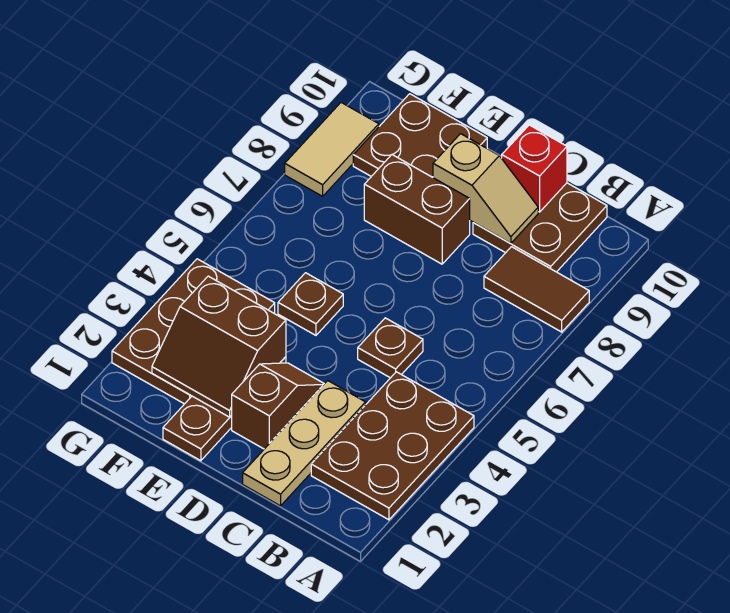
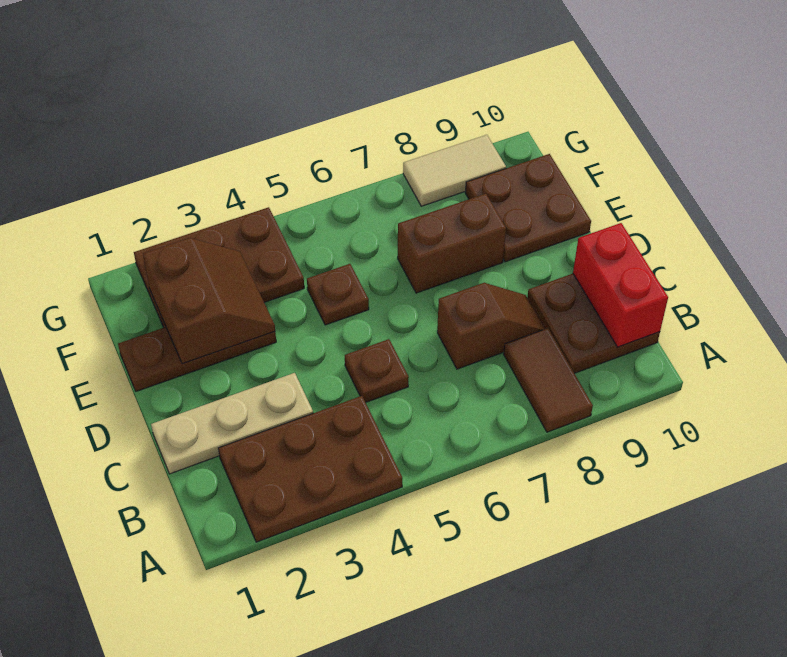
tan slope C9:D9 level 2 top D -> none
red brick C10 level 2 -> red brick B10:C10 level 2
brown slope D2:D3 level 1 top 2 -> brown slope C7:C8 level 1 top 7
brown brick D8:E8 level 1 -> brown brick E7:E8 level 1
brown slope E2:F3 level 2 top 3 -> brown slope E2:F3 level 2 top 2

